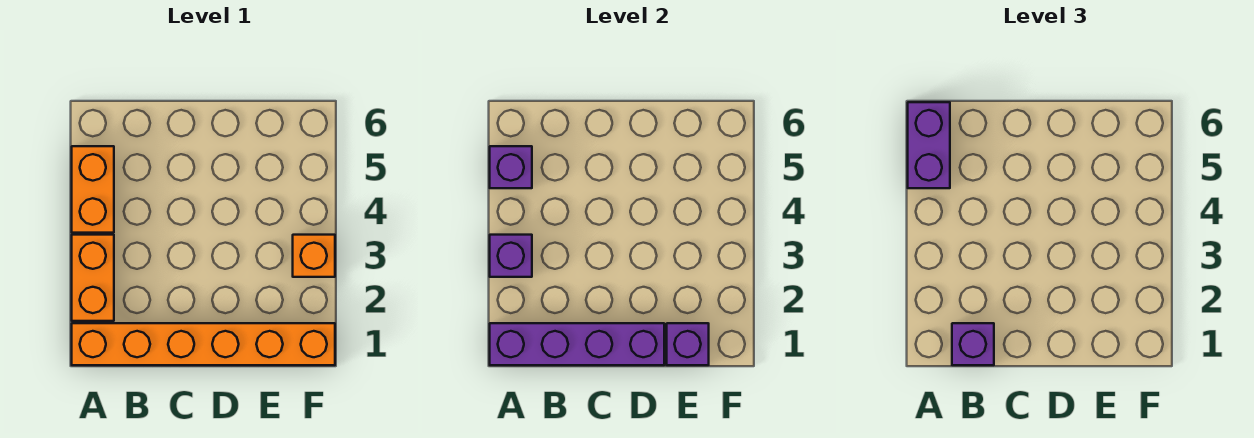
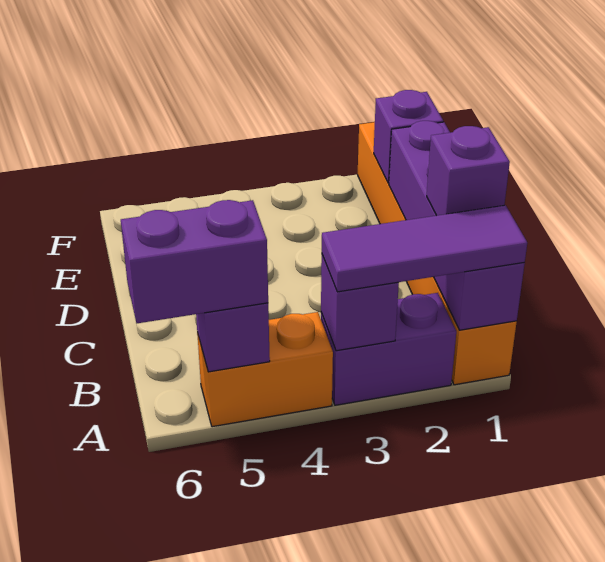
none -> purple tile A1:A3 level 3
orange brick A2:A3 level 1 -> purple brick A2:A3 level 1
orange brick F3 level 1 -> none

